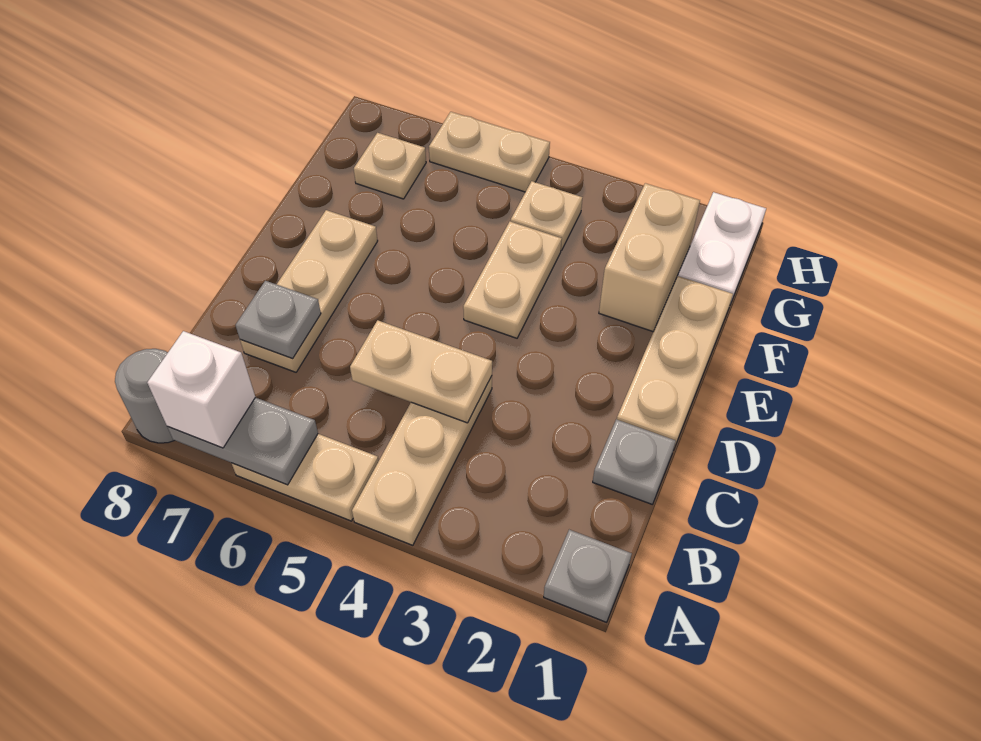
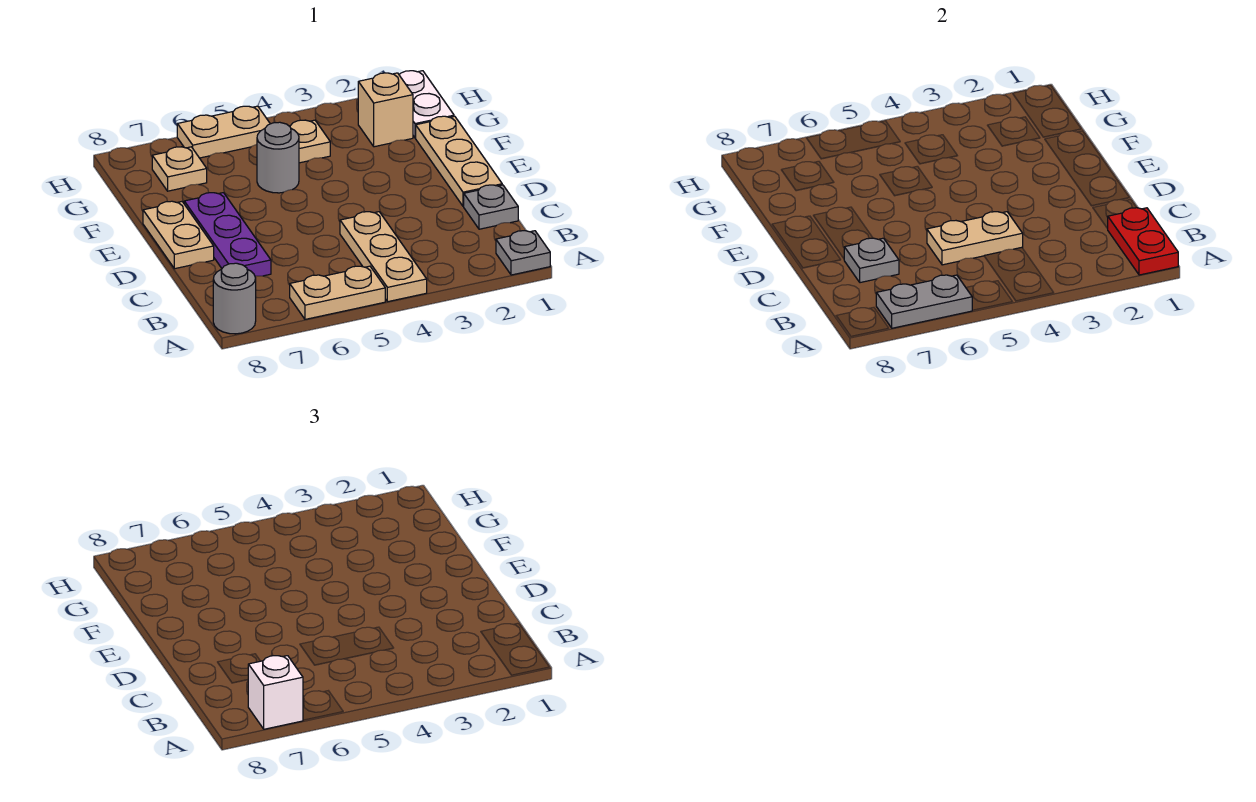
none -> red plate A1:B1 level 2
tan plate C7:E7 level 1 -> purple plate C7:E7 level 1
tan plate E4:F4 level 1 -> tan plate D8:E8 level 1
tan brick F2:G2 level 1 -> tan brick G2 level 1
none -> grey round brick F5 level 1

